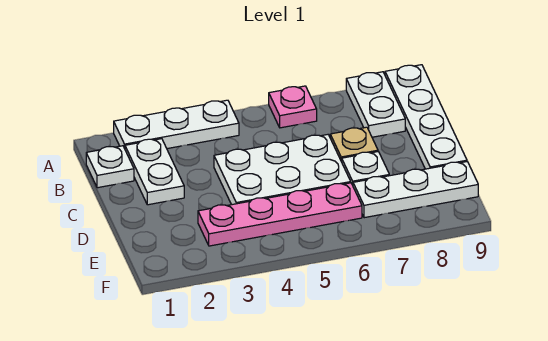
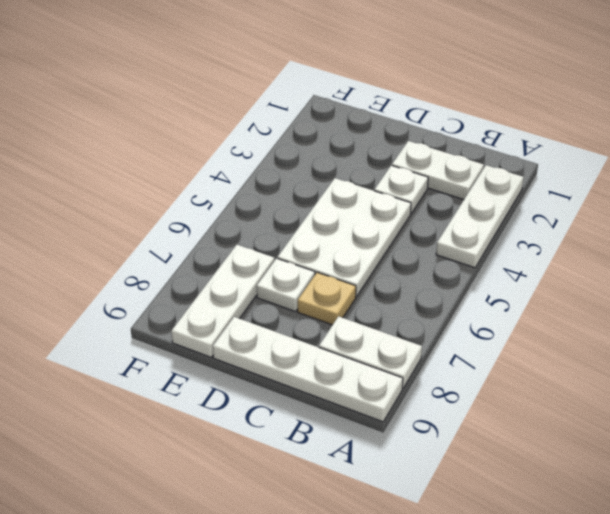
pink plate A6 level 1 -> none
white plate B1 level 1 -> white plate C3 level 1
pink plate E3:E6 level 1 -> none

